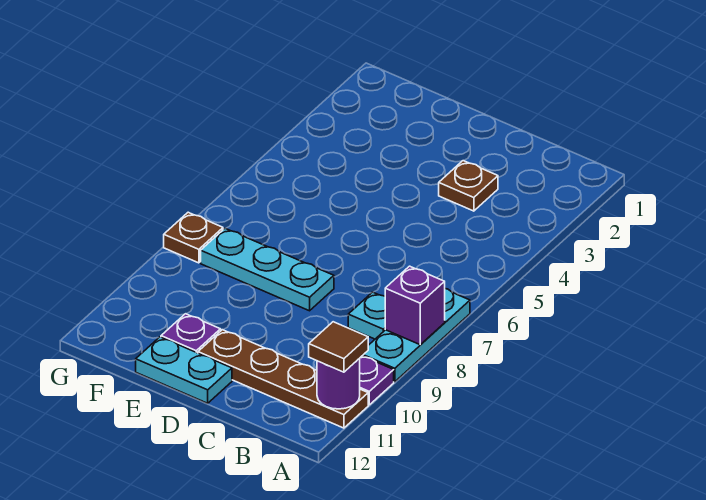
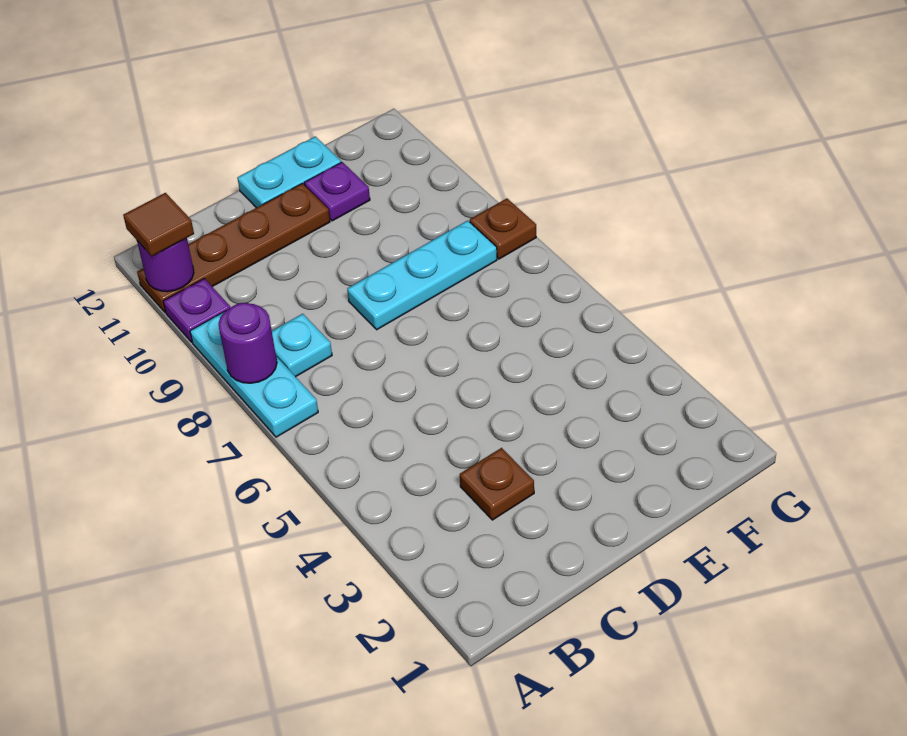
purple brick A8 level 2 -> purple round brick A8 level 2

